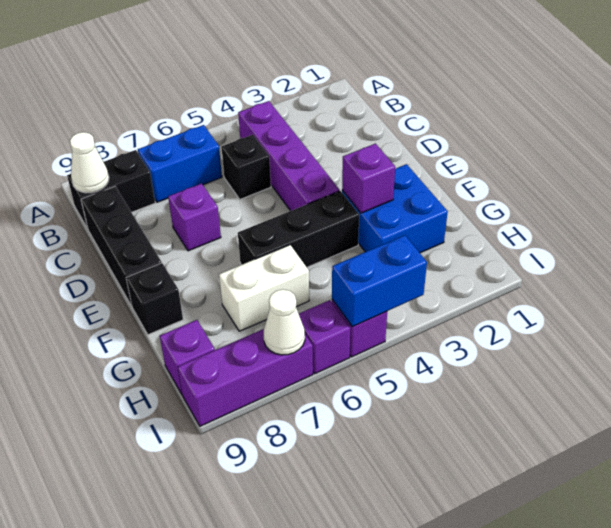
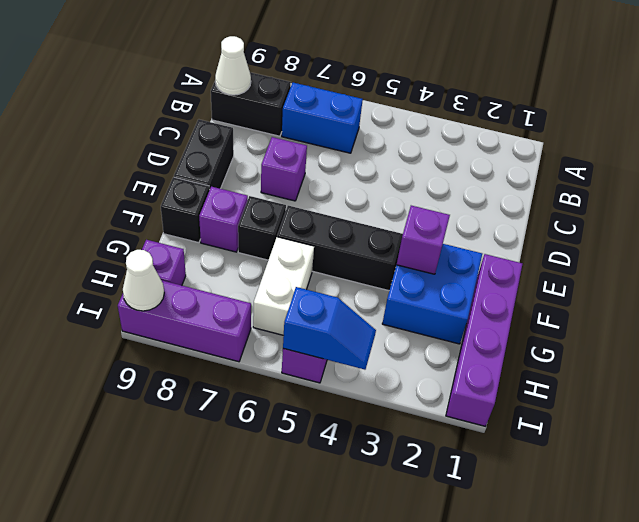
purple brick B4:E4 level 1 -> purple brick F1:I1 level 1
black brick C5 level 1 -> black brick F7 level 1
black brick C9:E9 level 1 -> black brick D9:E9 level 1
white brick G6:G7 level 1 -> white brick G6:H6 level 1
blue brick I4:I5 level 2 -> blue slope I4:I5 level 2 top 5
purple brick I6 level 1 -> purple brick F8 level 1
white cone I7 level 2 -> white cone I9 level 2

